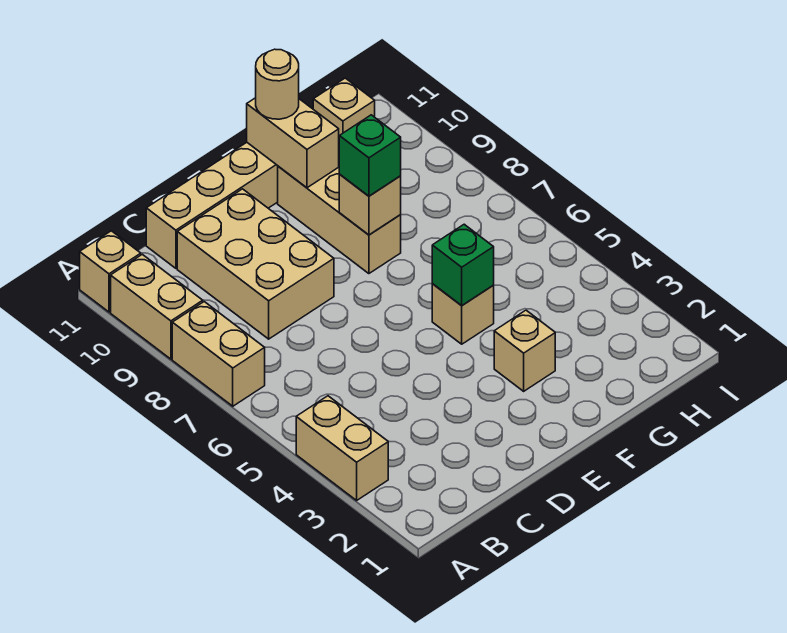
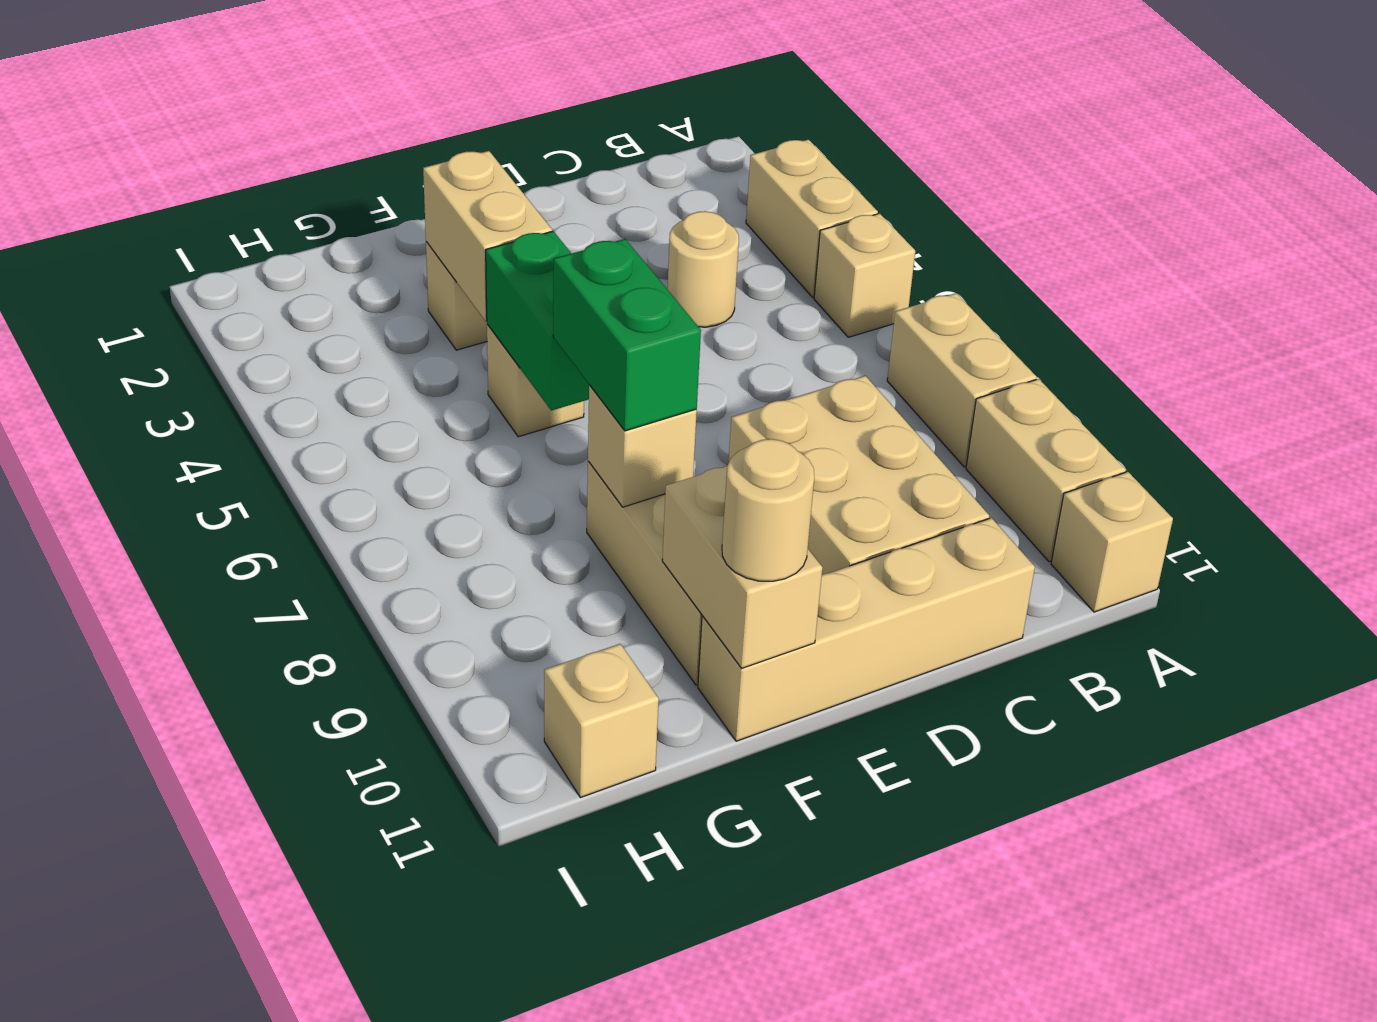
none -> tan brick A5 level 1
none -> tan round brick C4 level 1
none -> tan brick F3:F4 level 2
green brick F5 level 2 -> green brick F5:F6 level 2
green brick F8 level 3 -> green brick F7:F8 level 3

